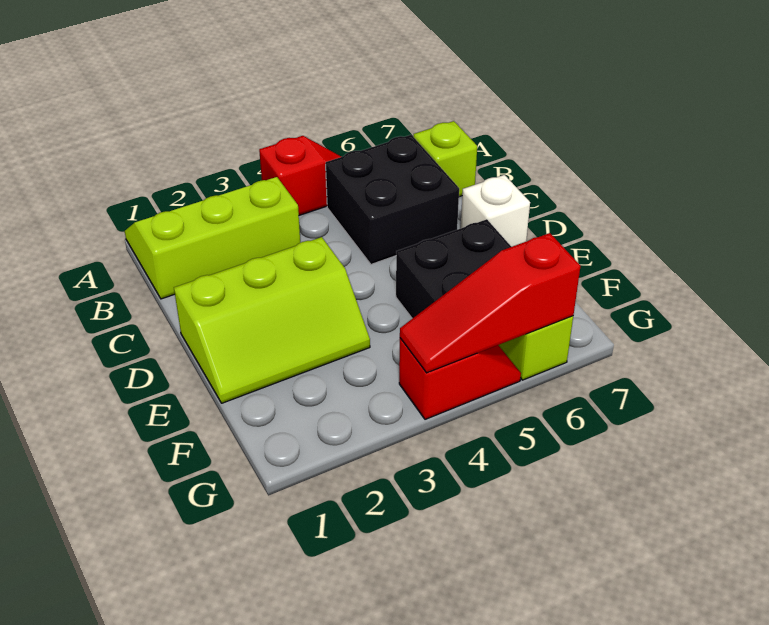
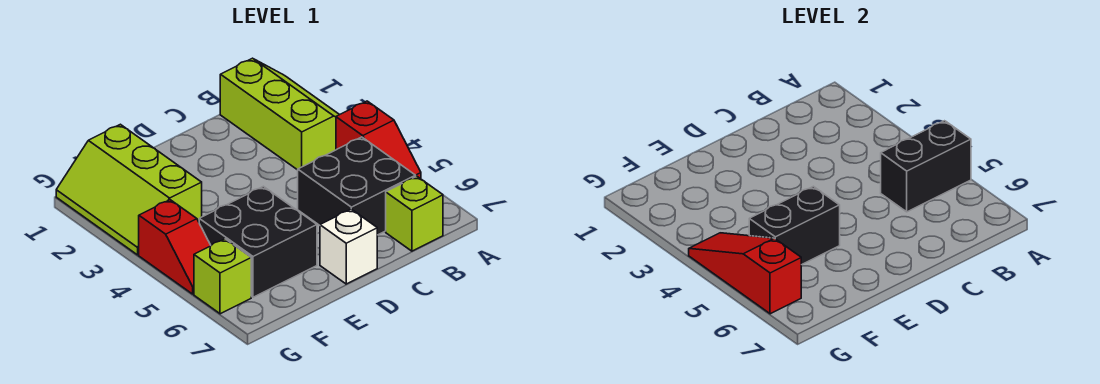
none -> black brick A5:B5 level 2
lime slope D1:E3 level 1 top D -> lime slope F1:G3 level 1 top F
none -> black brick E5:F5 level 2

